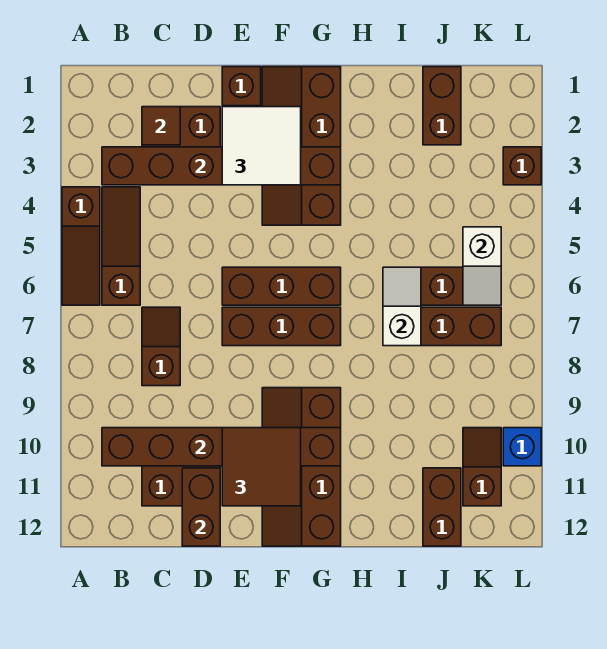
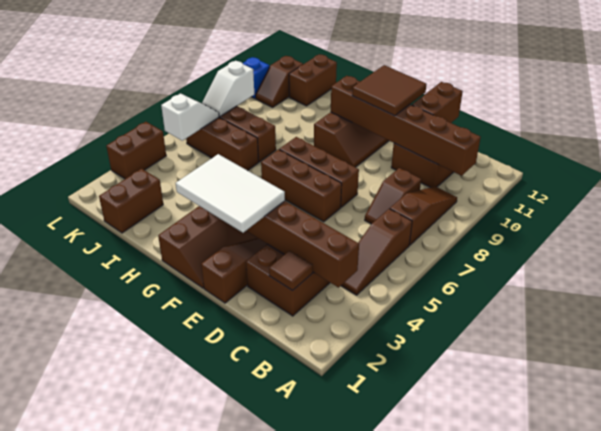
brown slope A4:A6 level 1 top 4 -> brown slope B7:B9 level 1 top 7
white tile E2:F3 level 3 -> white tile E2:G3 level 3
white slope I6:I7 level 2 top 7 -> white slope K7:K8 level 2 top 8
brown brick L3 level 1 -> brown brick L3:L4 level 1

